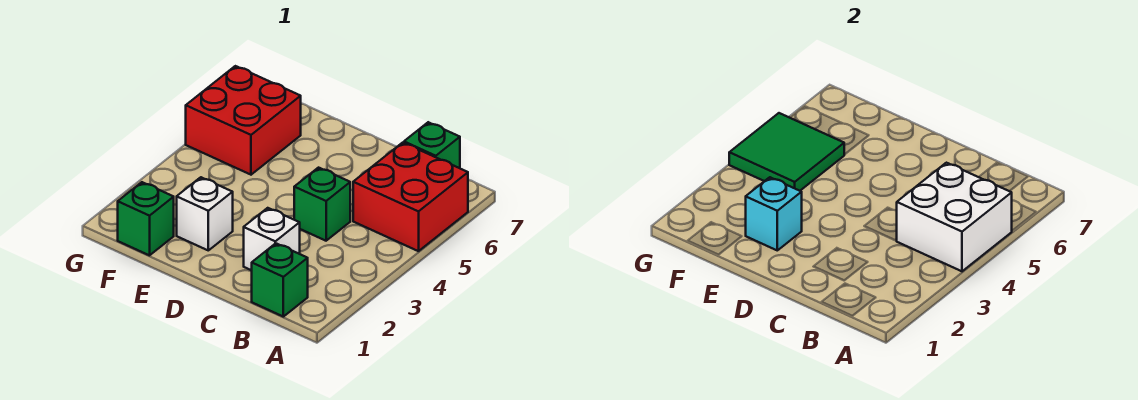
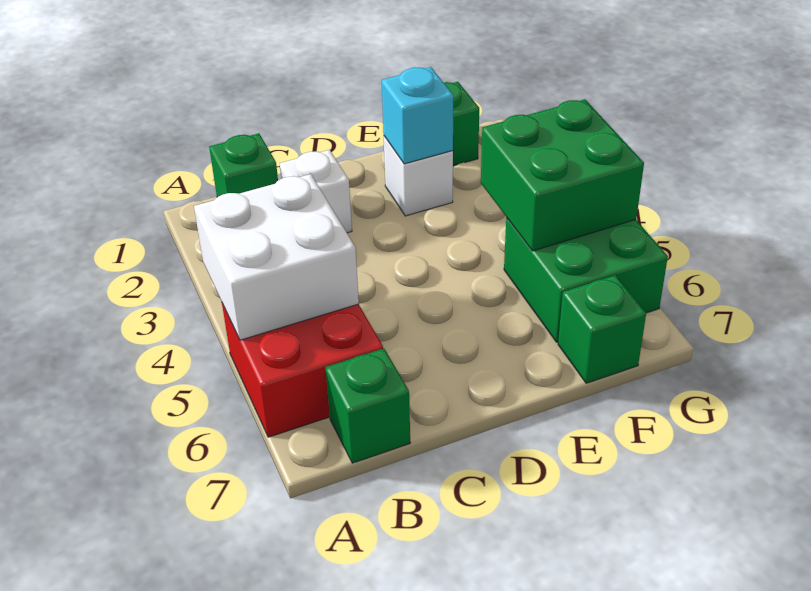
green brick C4 level 1 -> green brick F7 level 1
green tile F4:G5 level 2 -> green brick F4:G5 level 2
red brick F5:G6 level 1 -> green brick F5:G6 level 1

